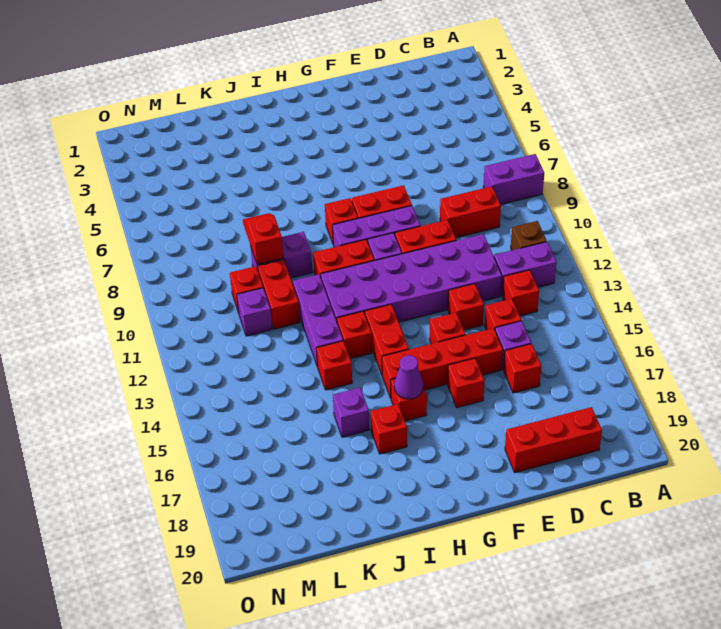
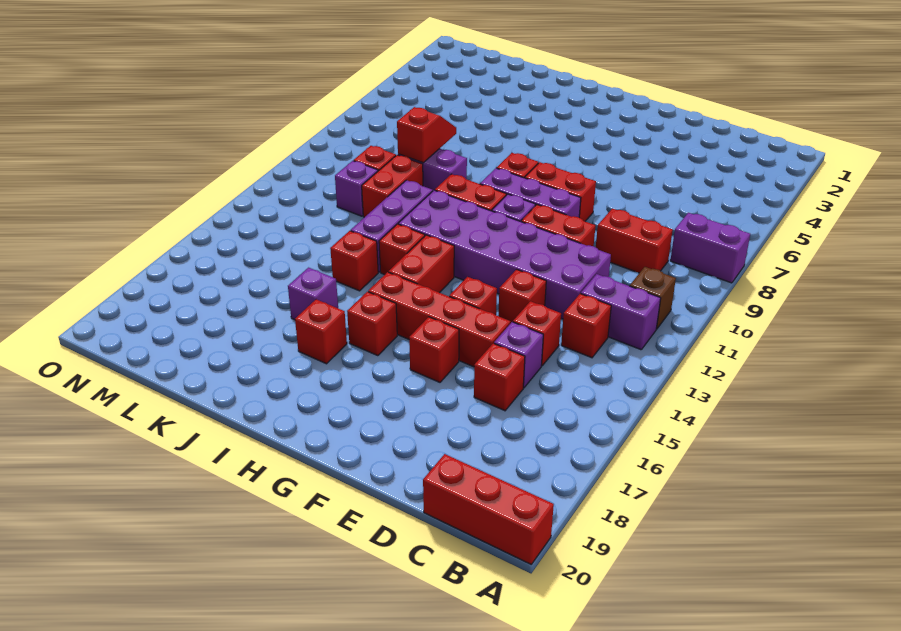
red brick C19:E19 level 1 -> red brick A20:C20 level 1
purple cone H16 level 2 -> none

